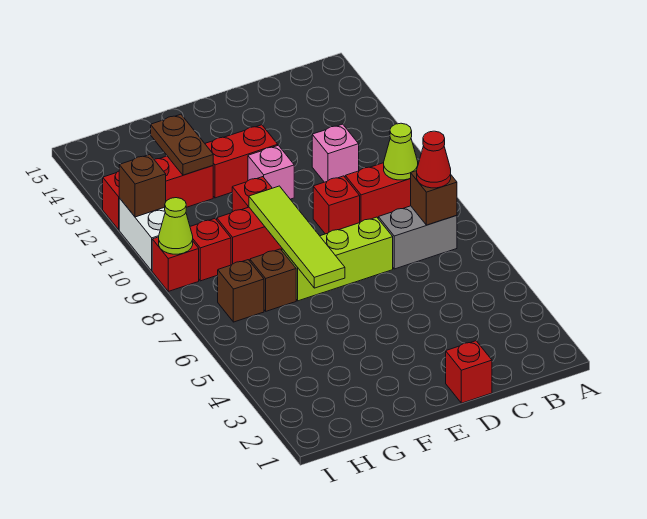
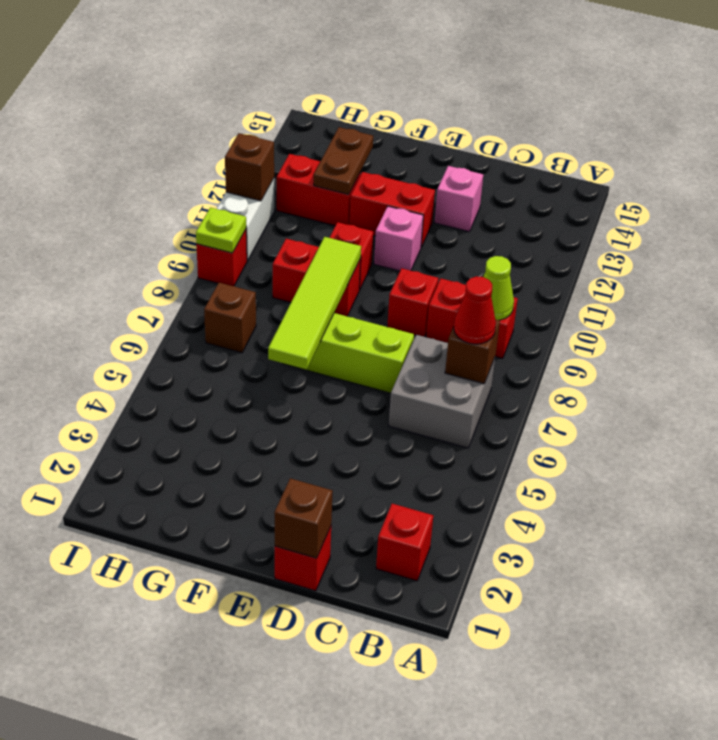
grey brick B7:C7 level 1 -> grey brick B6:C7 level 1
pink brick C11 level 1 -> pink brick D13 level 1
brown brick G7 level 1 -> brown brick D1 level 2
red brick G12:I12 level 1 -> red brick G12:H12 level 1
red brick H9 level 1 -> red brick B2 level 1
lime cone I9 level 2 -> lime plate I9 level 2

